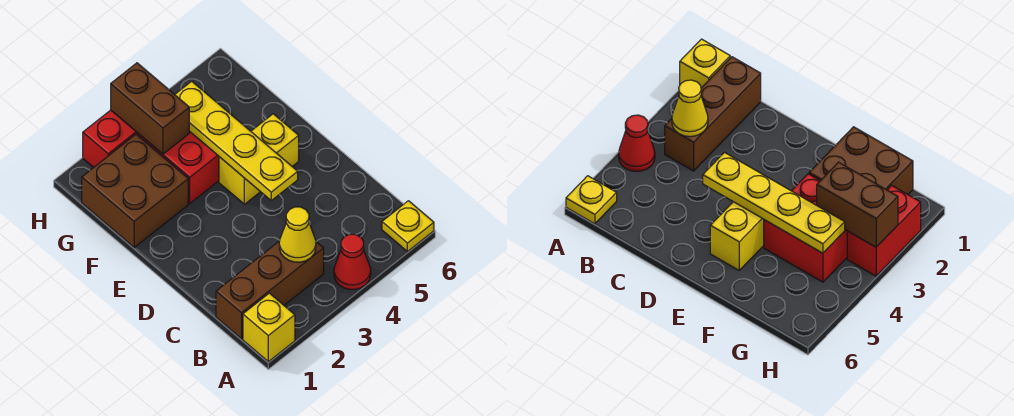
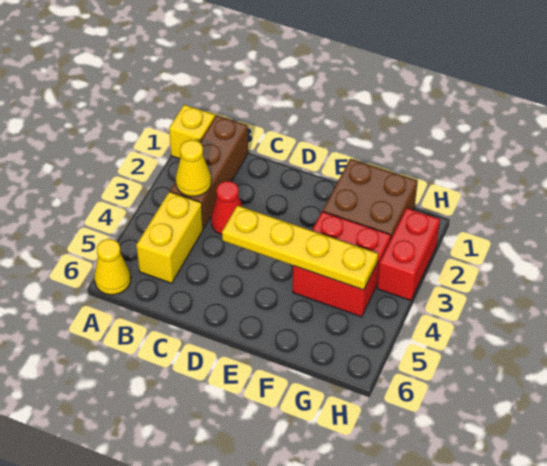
red cone A4 level 1 -> red cone C3 level 1
yellow plate A6 level 1 -> yellow cone A6 level 1
yellow brick E4:E5 level 1 -> yellow brick B4:B5 level 1
brown brick G3:H3 level 2 -> none

